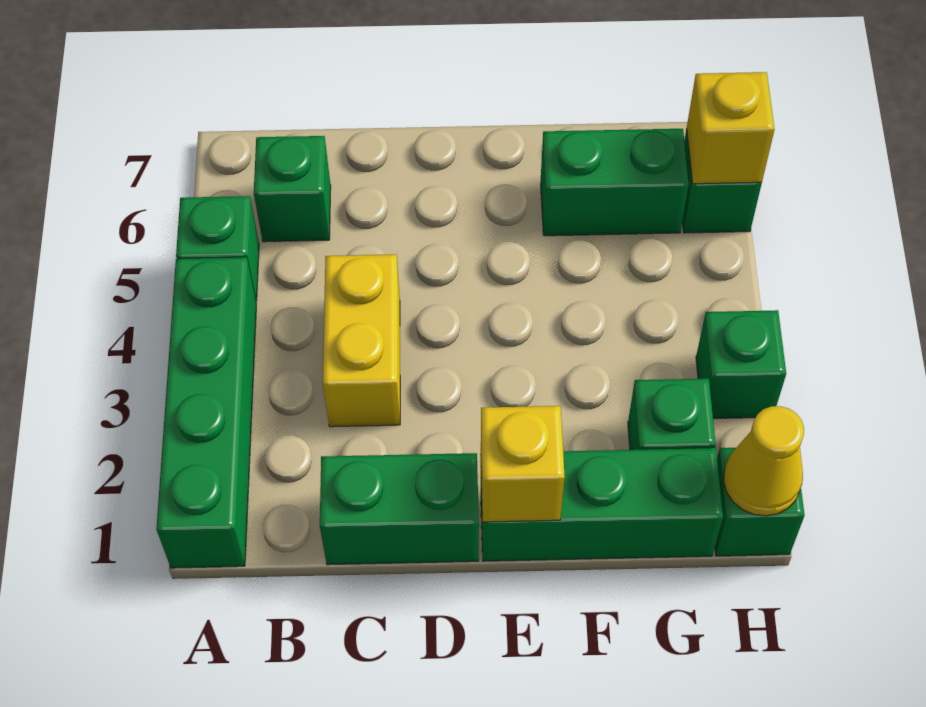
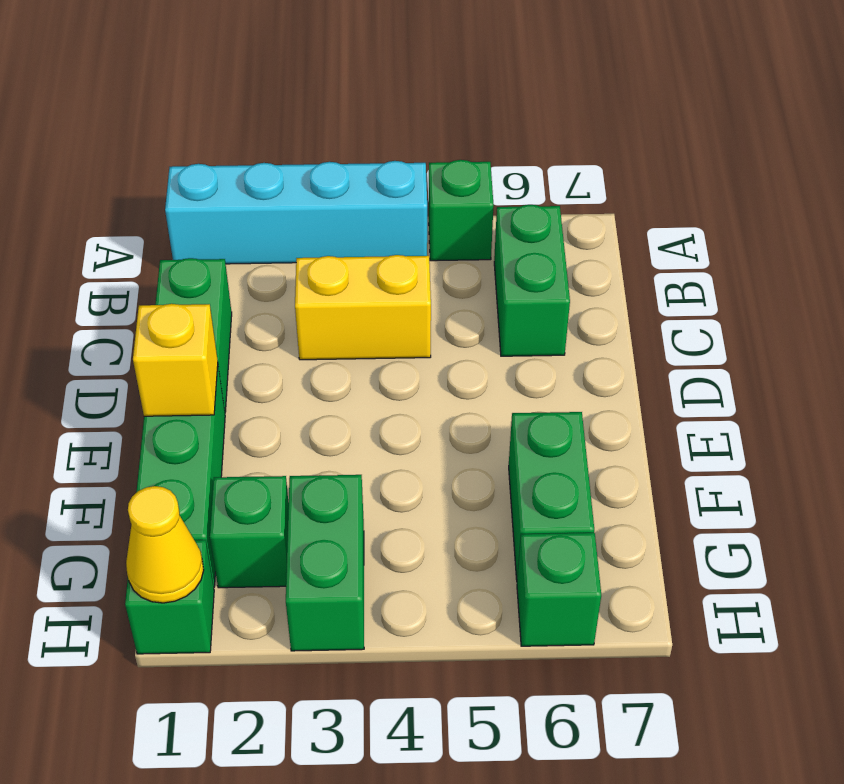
green brick A1:A4 level 1 -> cyan brick A1:A4 level 1
green brick B6 level 1 -> green brick B6:C6 level 1
green brick H3 level 1 -> green brick G3:H3 level 1
yellow brick H6 level 2 -> none

